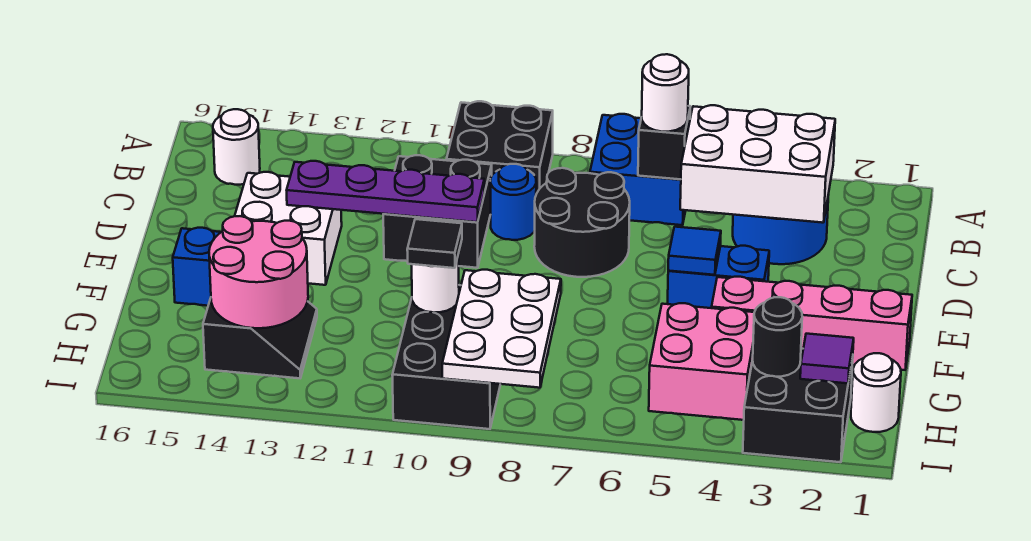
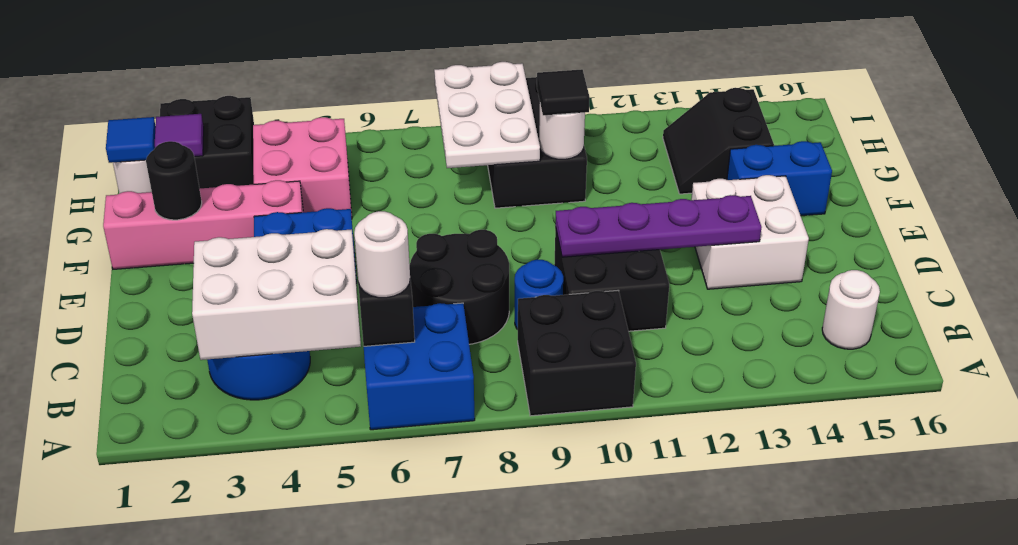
blue tile E5 level 2 -> blue tile H1 level 2
pink round brick G13:H14 level 2 -> none
black round brick H3 level 2 -> black round brick F2 level 2

